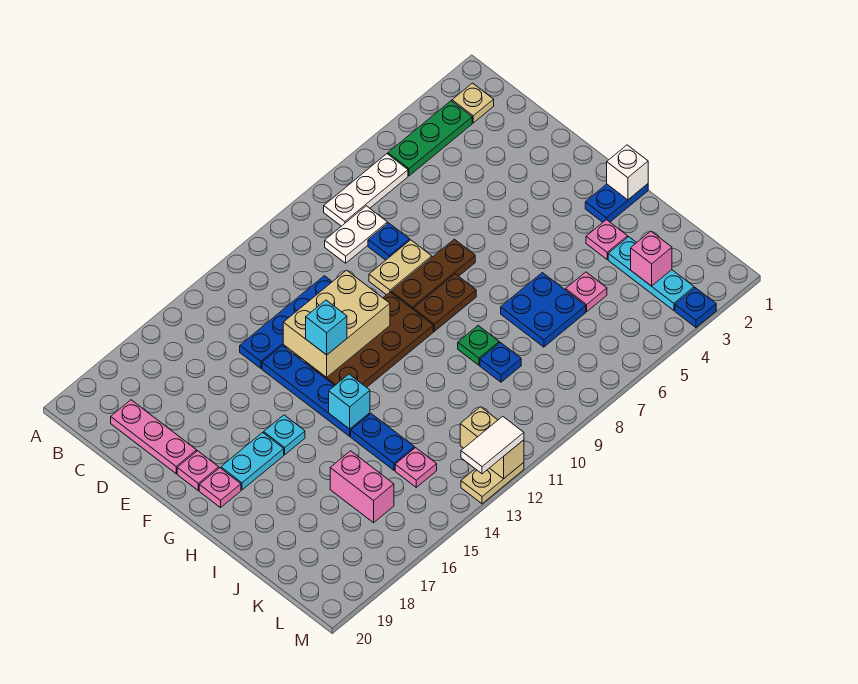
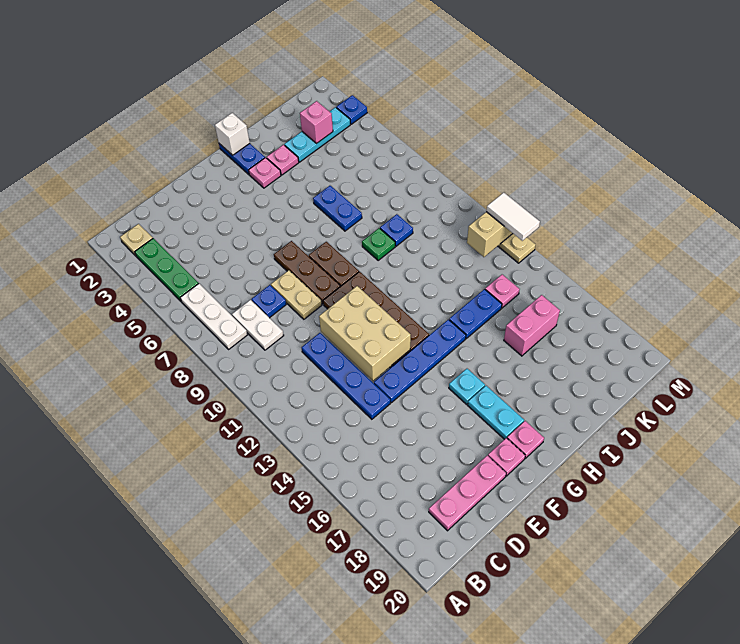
cyan brick F13 level 3 -> none
cyan brick H14 level 2 -> none
blue plate I6:J7 level 1 -> blue plate I6:I7 level 1
pink plate J5 level 1 -> pink plate H3 level 1

